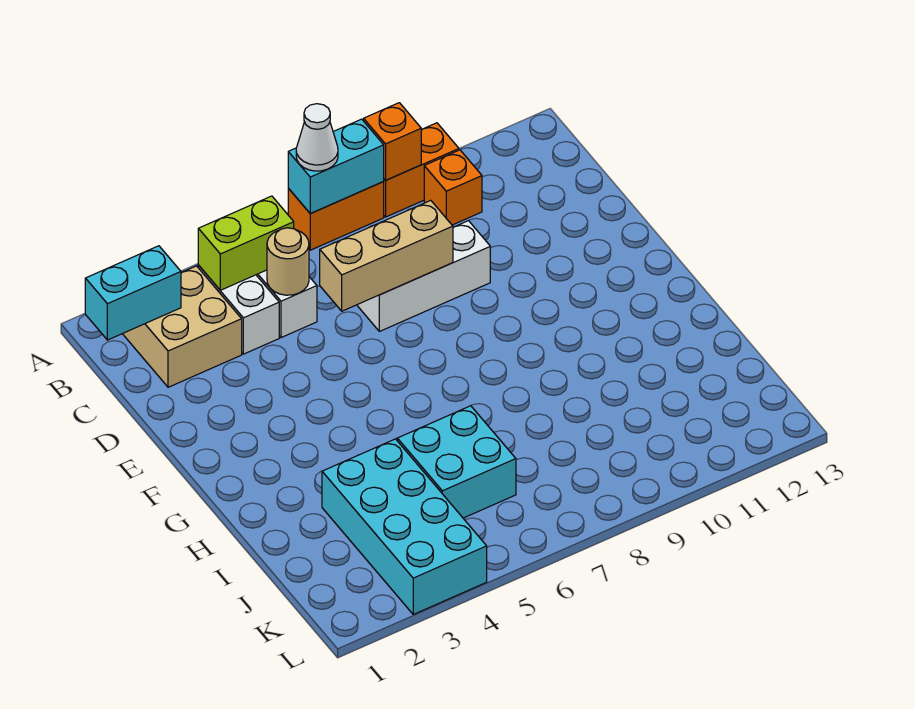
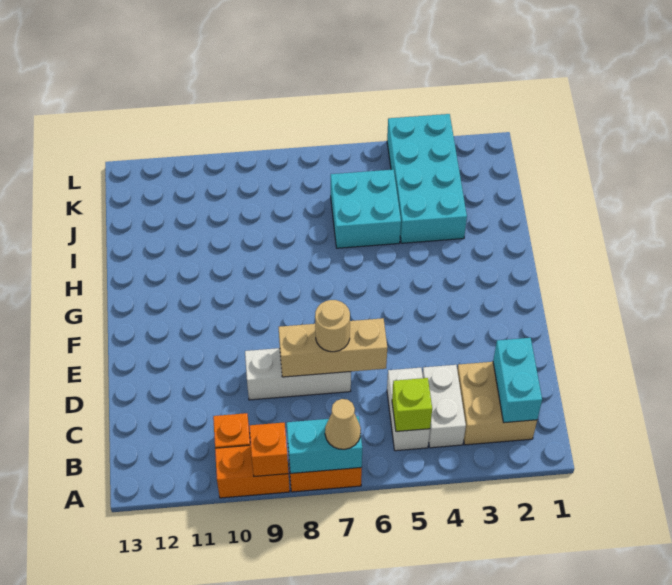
white cone A7 level 3 -> tan cone A7 level 3
cyan brick B1:B2 level 2 -> cyan brick B2:C2 level 2
lime brick B4:B5 level 2 -> lime brick B5 level 2
tan round brick C5 level 2 -> tan round brick D7 level 3

